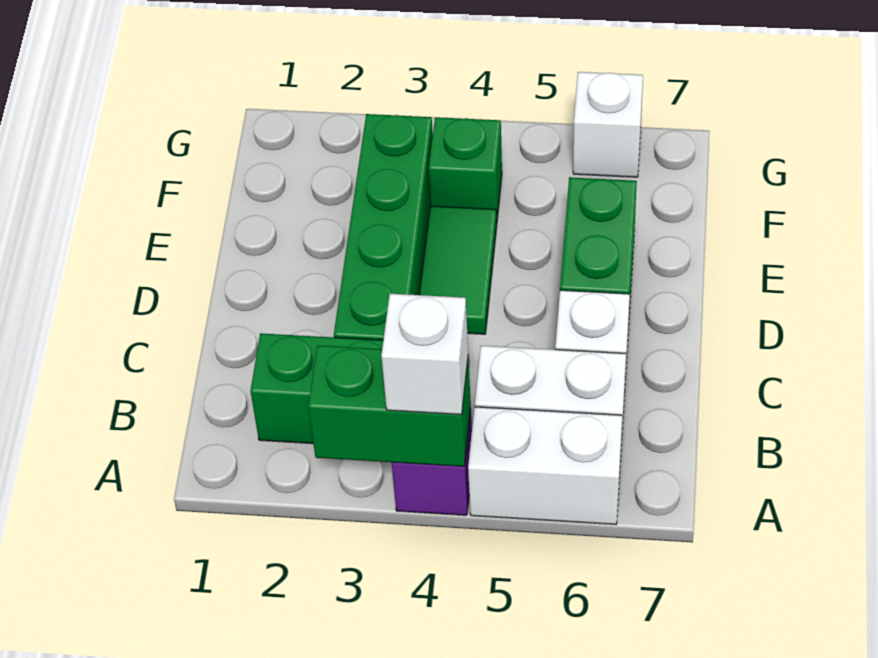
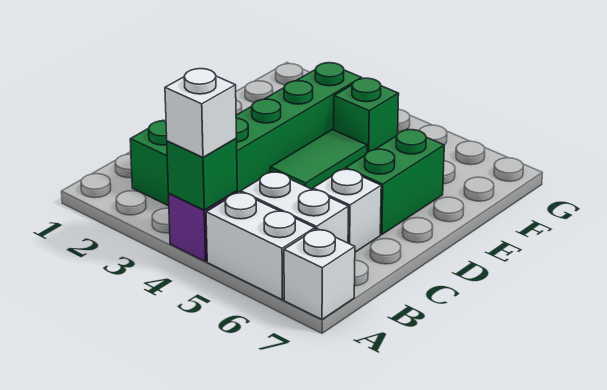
green brick A3:A4 level 2 -> green brick A4 level 2
white brick G6 level 1 -> white brick A7 level 1

